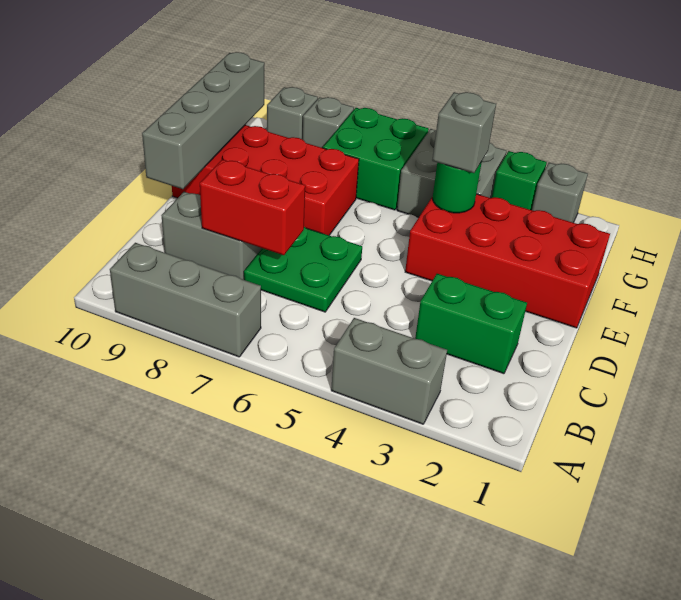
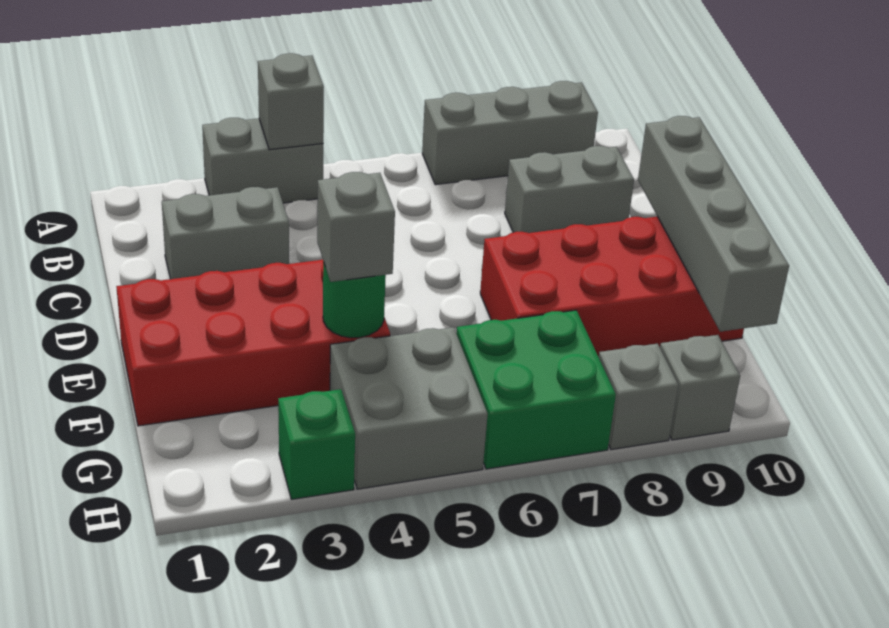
green brick C2:C3 level 1 -> grey brick C2:C3 level 1
green plate C6:D7 level 1 -> none
red brick C7:C8 level 2 -> none
grey brick H2 level 1 -> grey brick A4 level 2

